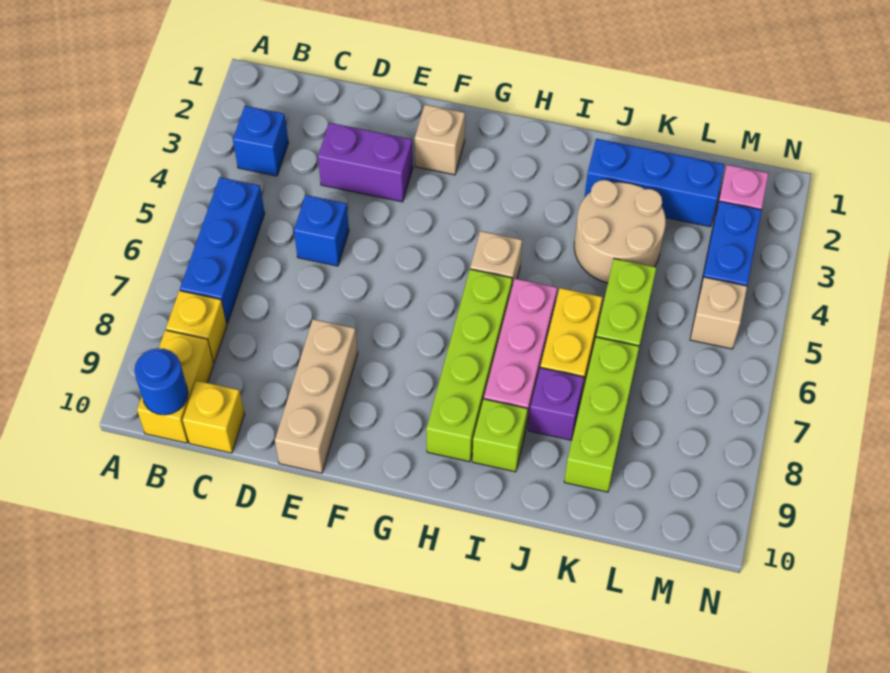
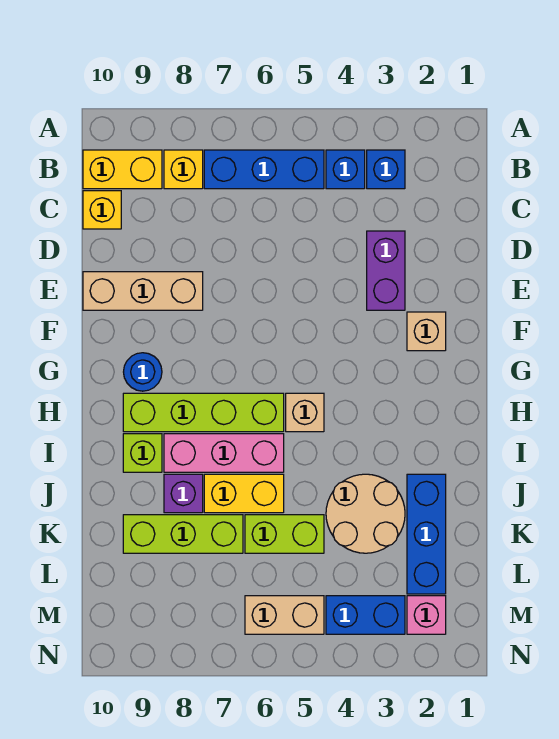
blue round brick B10 level 2 -> blue round brick G9 level 1
blue brick D5 level 1 -> blue brick B4 level 1
tan brick M5 level 1 -> tan brick M5:M6 level 1

